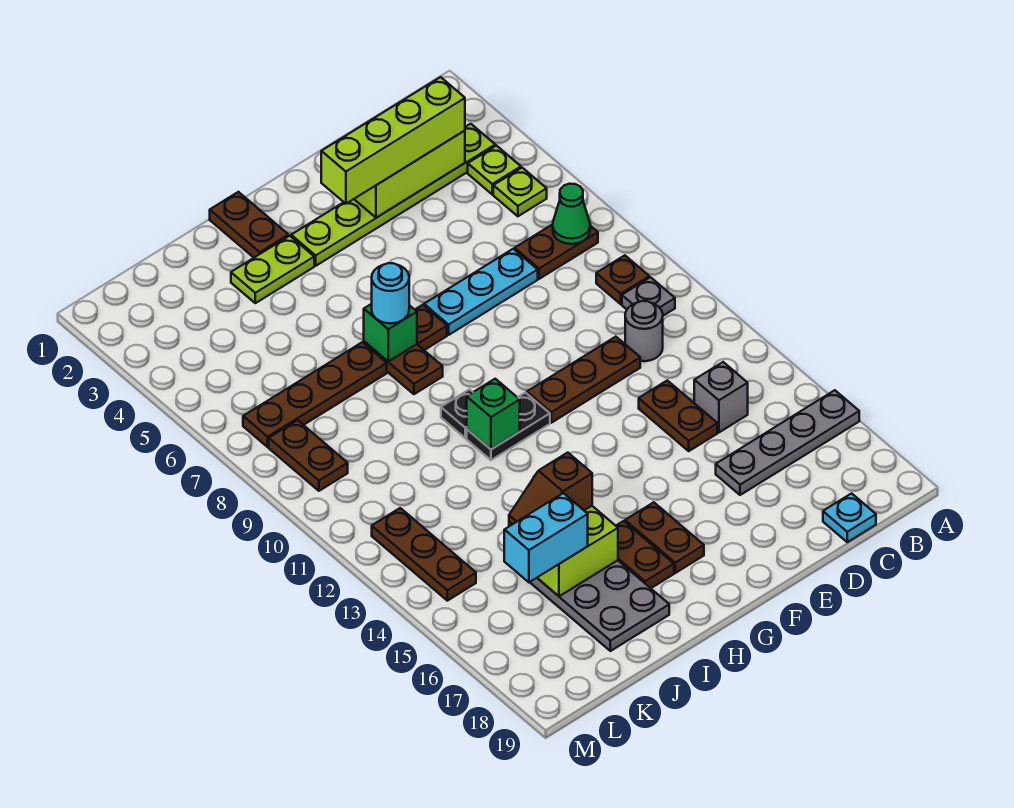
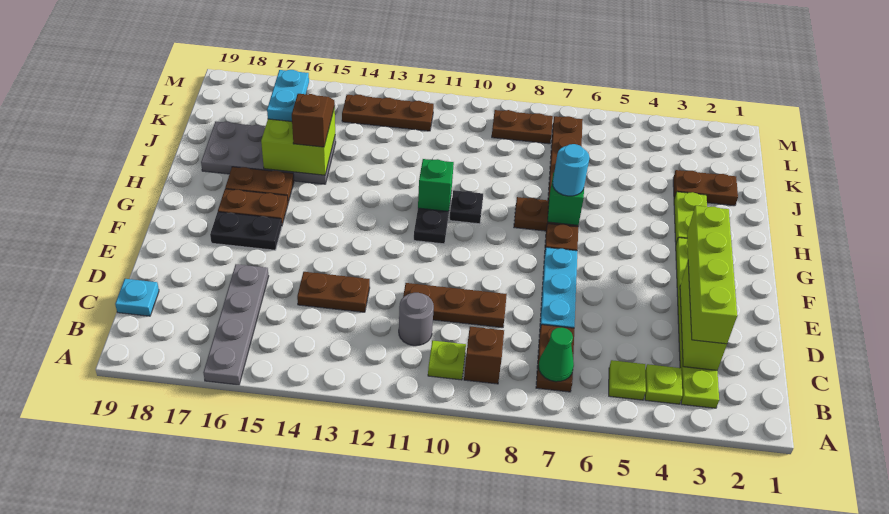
brown plate B9 level 1 -> brown brick B9 level 1
grey plate B10 level 1 -> lime plate B10 level 1
grey brick C14 level 1 -> none
brown plate D11:F11 level 1 -> brown plate D9:D11 level 1
none -> black plate F16:F17 level 1
brown plate H1:H2 level 1 -> brown plate J2:J3 level 1
cyan brick J16:K16 level 3 -> cyan plate J16:K16 level 3

